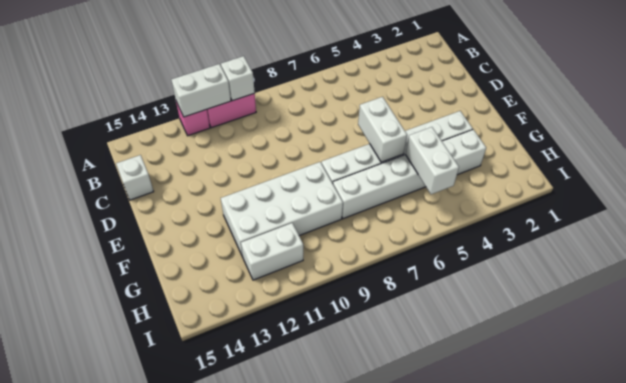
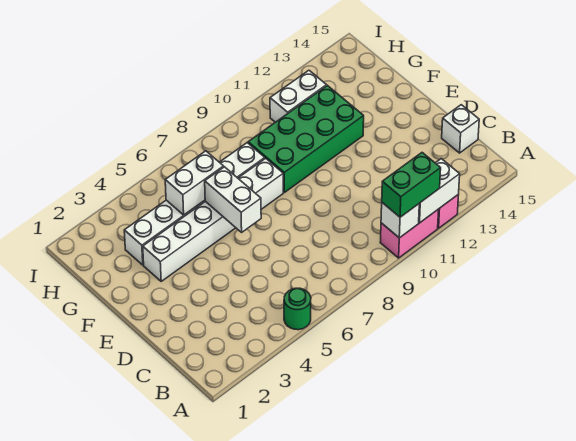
none -> green round brick A5 level 1
none -> green brick A10:A11 level 3
white brick F9:G12 level 1 -> green brick F9:G12 level 1
white brick G5:H5 level 2 -> white brick G5:G6 level 2

